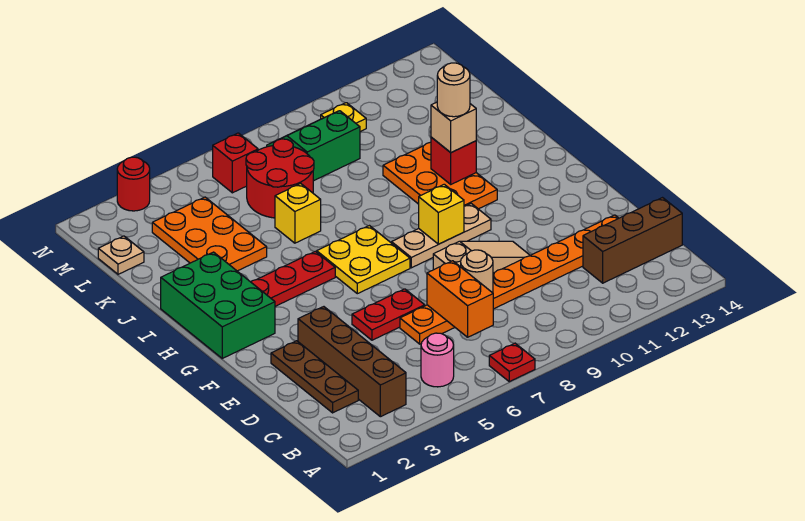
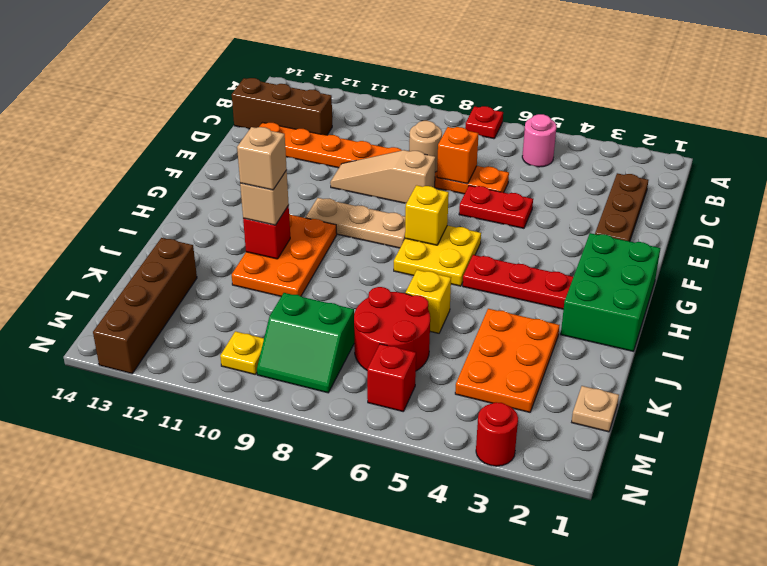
brown brick B3:E3 level 1 -> brown brick K13:N13 level 1
orange brick C7:D7 level 2 -> orange brick D7 level 2
yellow brick G9 level 2 -> yellow brick G7 level 2
tan round brick I11 level 4 -> tan brick I11 level 4

